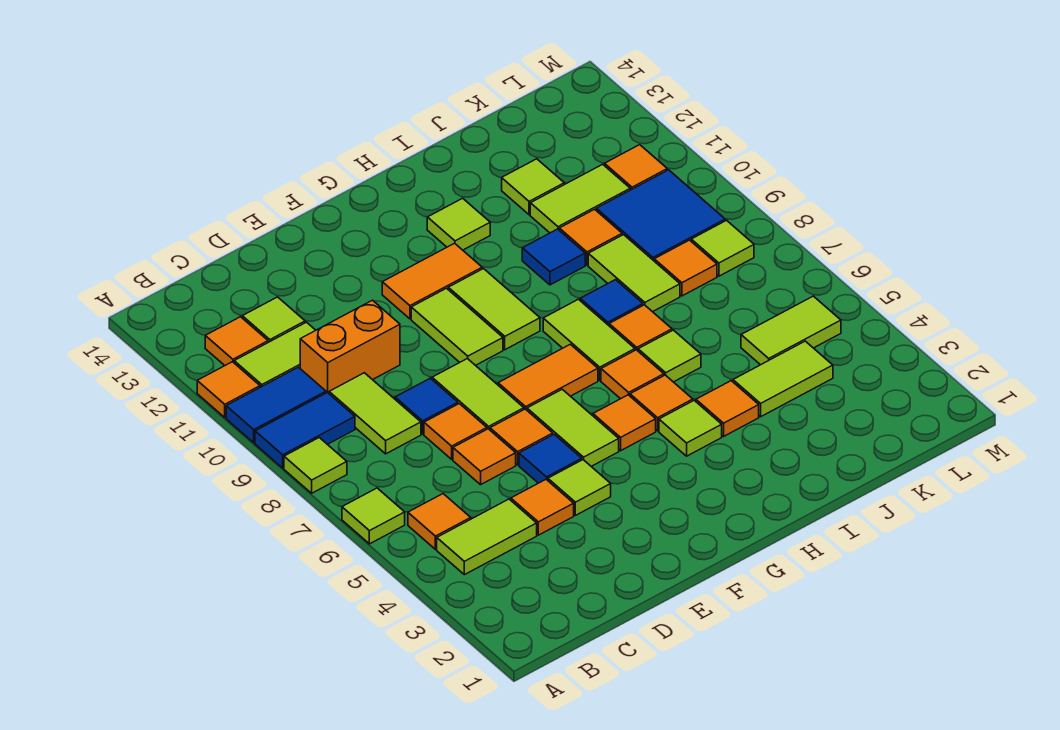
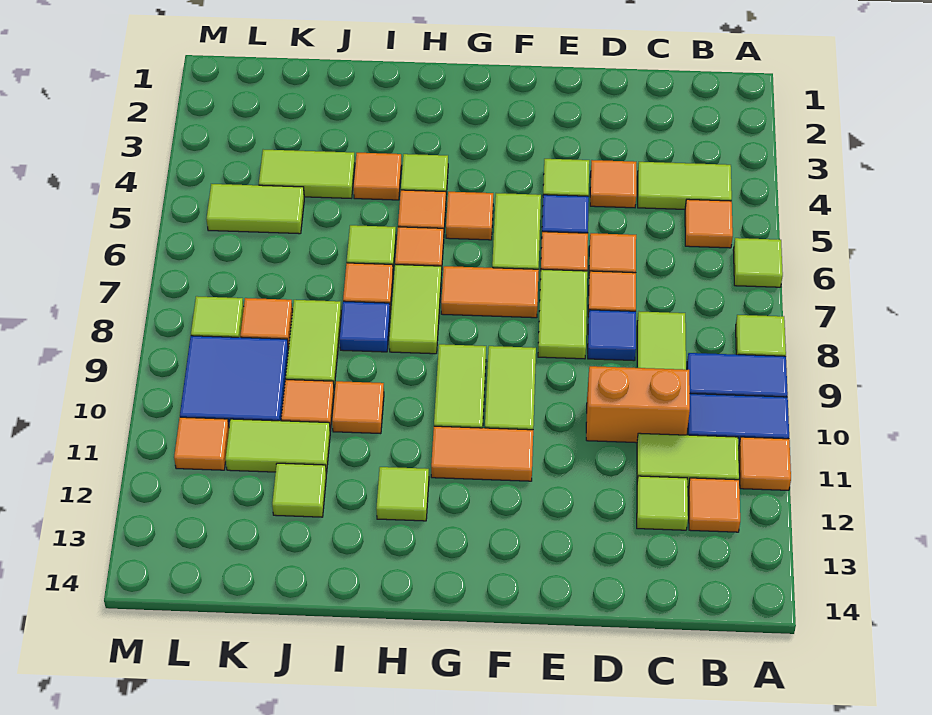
blue tile I10 level 1 -> orange tile I10 level 1

